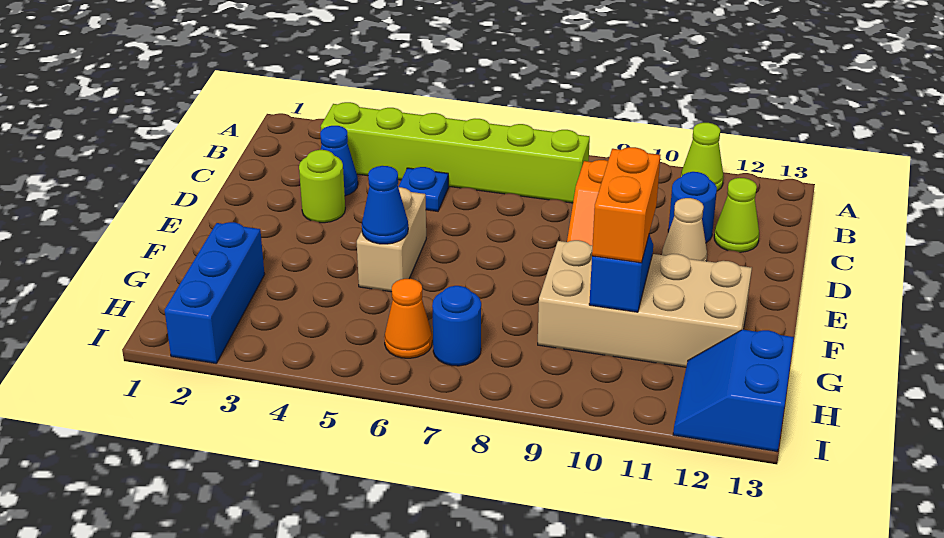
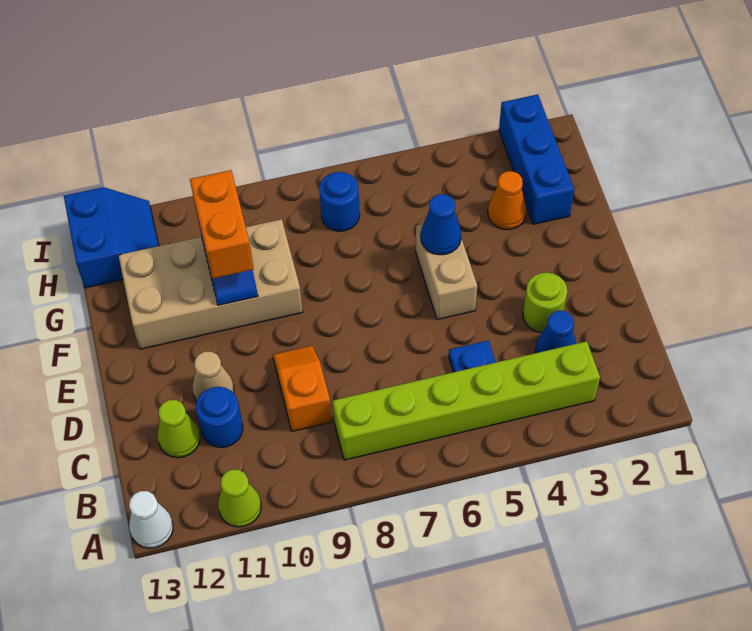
none -> white cone A13 level 1
orange cone H6 level 1 -> orange cone G3 level 1

